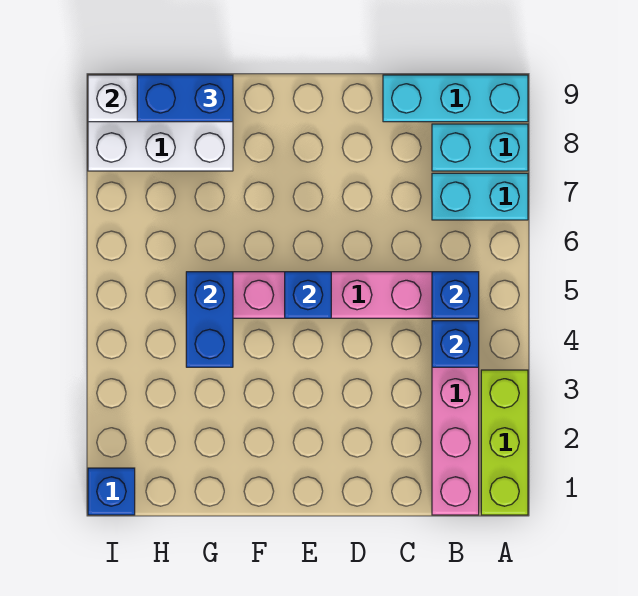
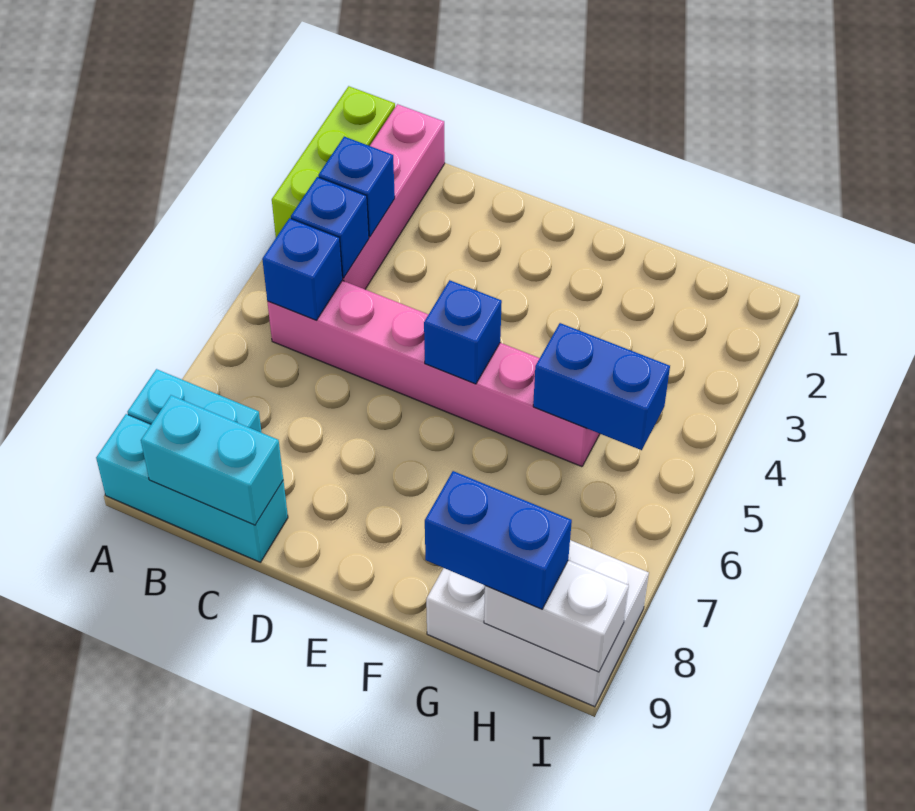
cyan brick A7:B7 level 1 -> cyan brick B9:C9 level 2
blue brick G4:G5 level 2 -> blue brick G5:H5 level 2
blue brick I1 level 1 -> blue brick B3 level 2

